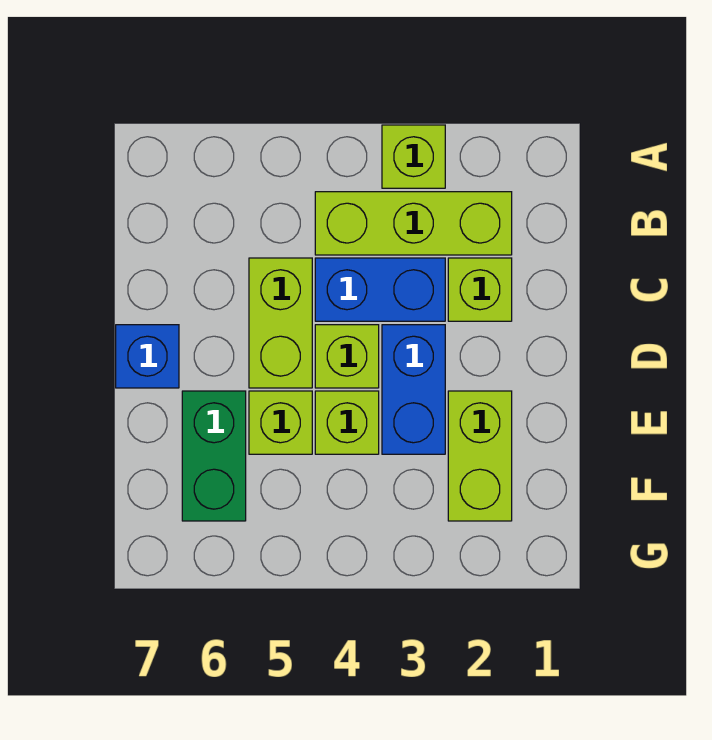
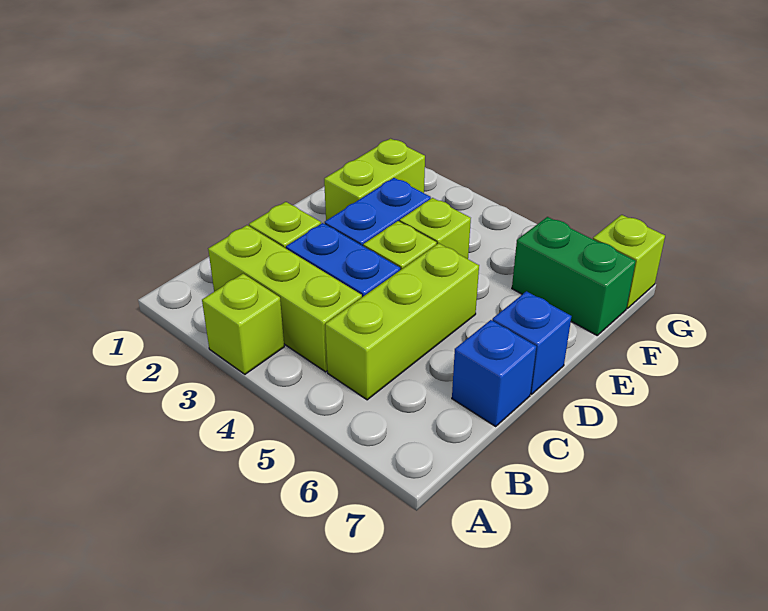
lime brick C5:D5 level 1 -> lime brick B5:D5 level 1
none -> blue brick C7 level 1
lime brick E5 level 1 -> lime brick G7 level 1
green brick E6:F6 level 1 -> green brick F6:F7 level 1

